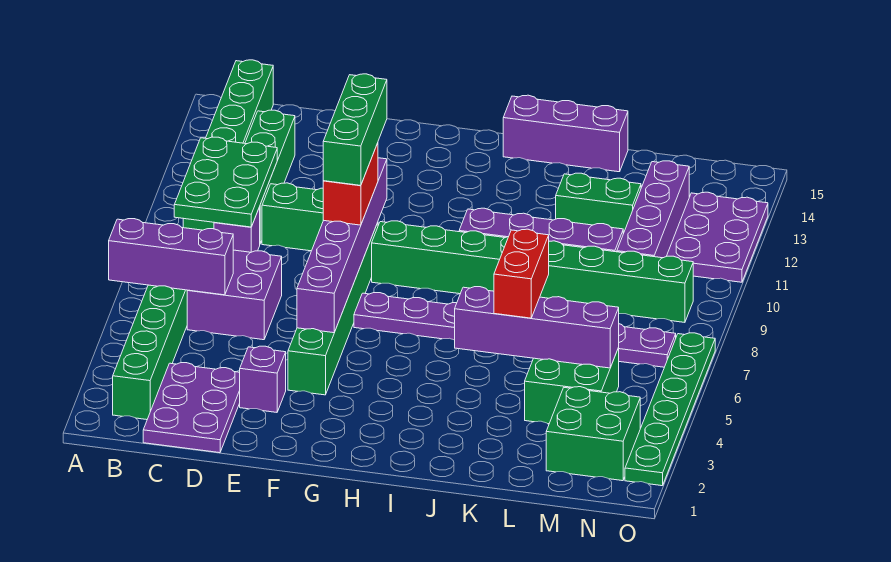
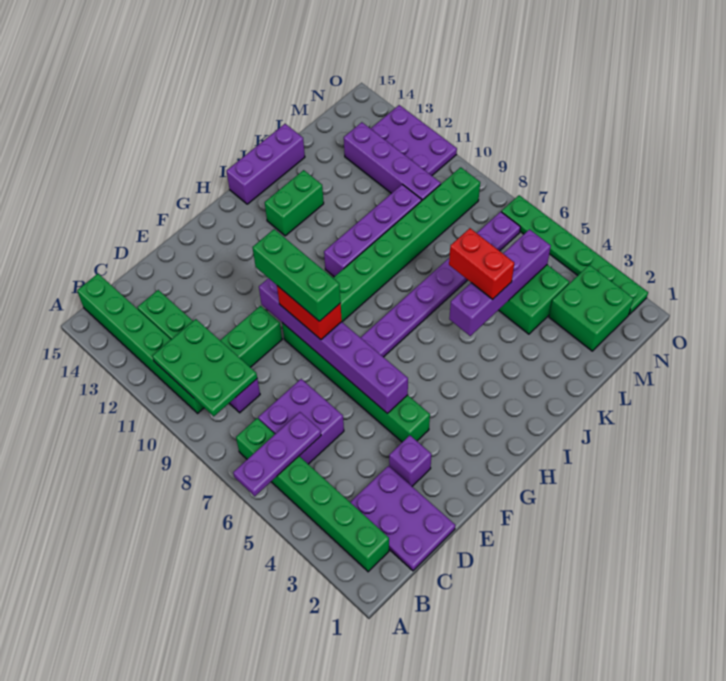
purple brick A6:C6 level 2 -> purple plate A6:C6 level 2
green brick K12:L12 level 1 -> green brick I13:J13 level 1

